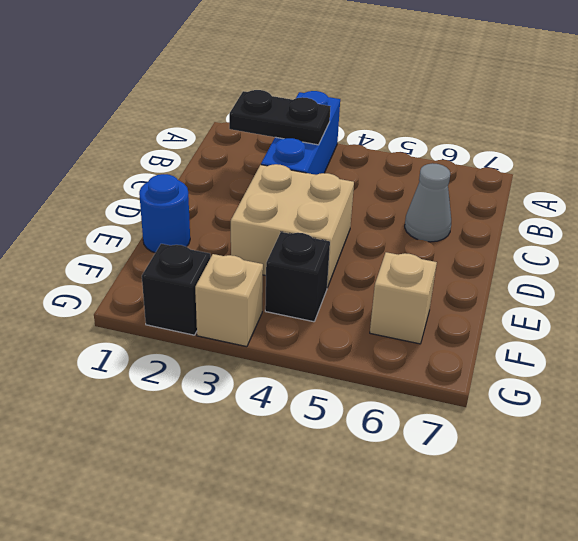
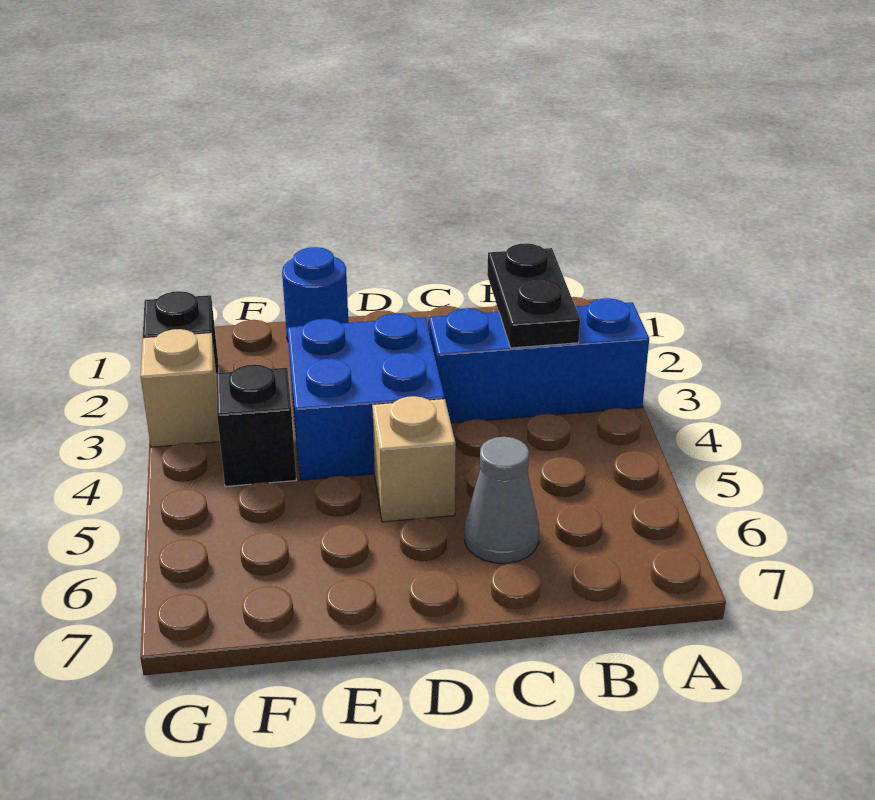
tan brick D3:E4 level 1 -> blue brick D3:E4 level 1
tan brick F6 level 1 -> tan brick D5 level 1

